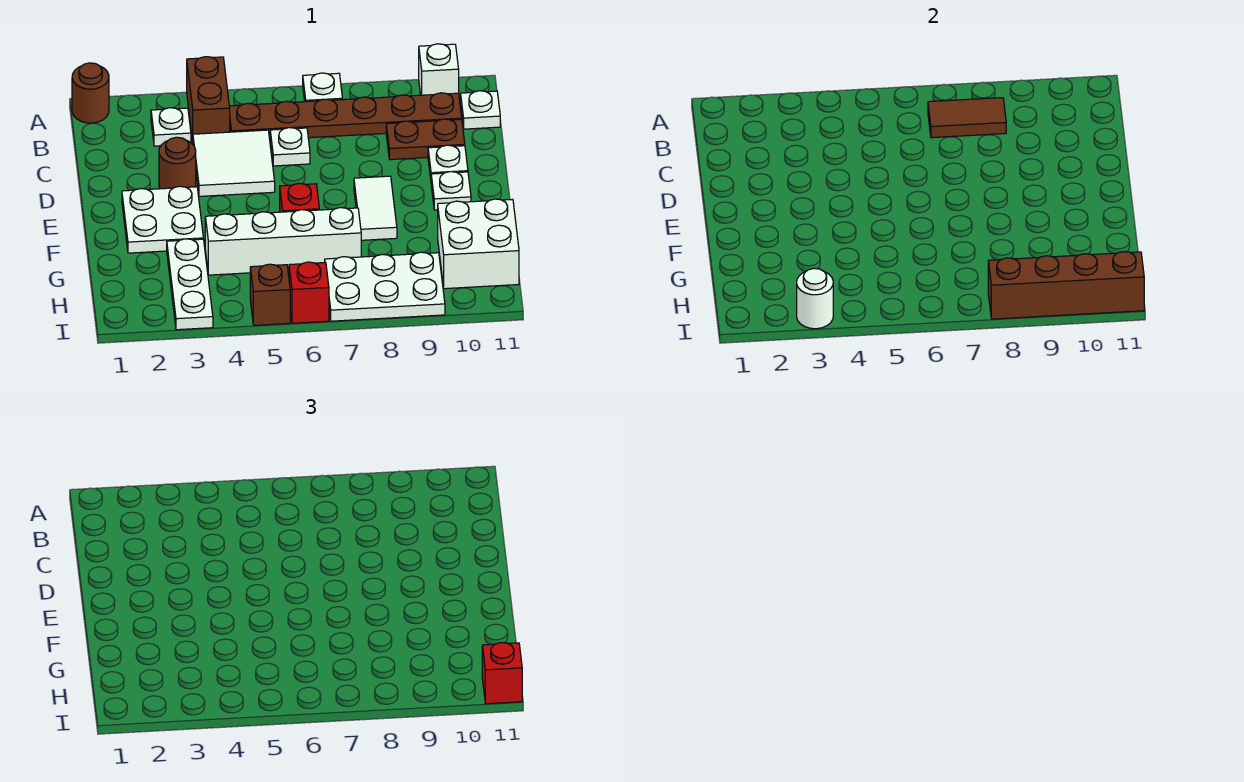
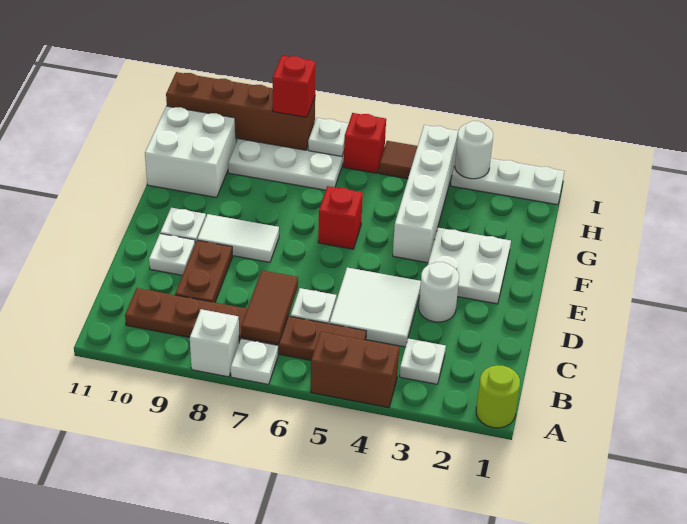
brown round brick A1 level 1 -> lime round brick A1 level 1
brown brick A4:B4 level 1 -> brown brick A4:A5 level 1
white brick A10 level 1 -> white brick A8 level 1
brown tile B7:B8 level 2 -> brown tile B7:C7 level 2
white plate B11 level 1 -> white plate I7 level 2
brown plate C9:C10 level 1 -> brown plate C9:D9 level 1
brown round brick D3 level 1 -> white round brick D3 level 1
white tile E8:F8 level 1 -> white tile E8:E9 level 1
white plate G3:I3 level 1 -> white plate I1:I3 level 1
white brick G4:G7 level 1 -> white brick F4:I4 level 1
brown brick I5 level 1 -> brown tile I5 level 1
red brick I11 level 3 -> red brick I8 level 3

